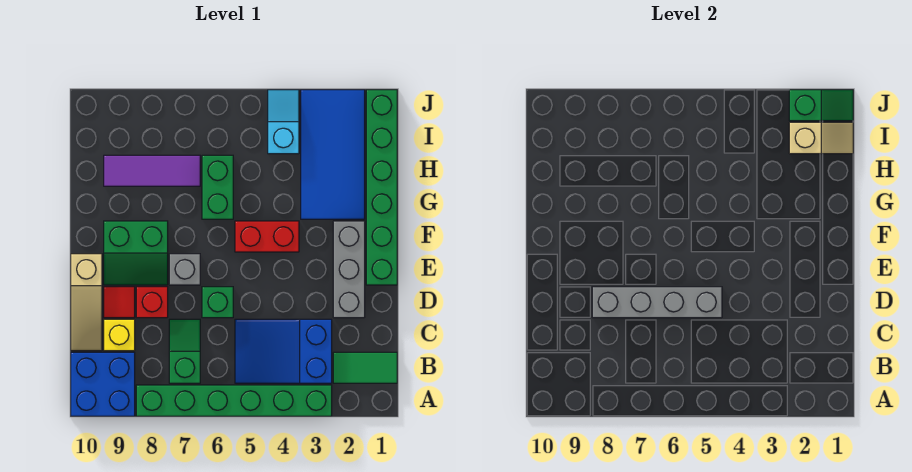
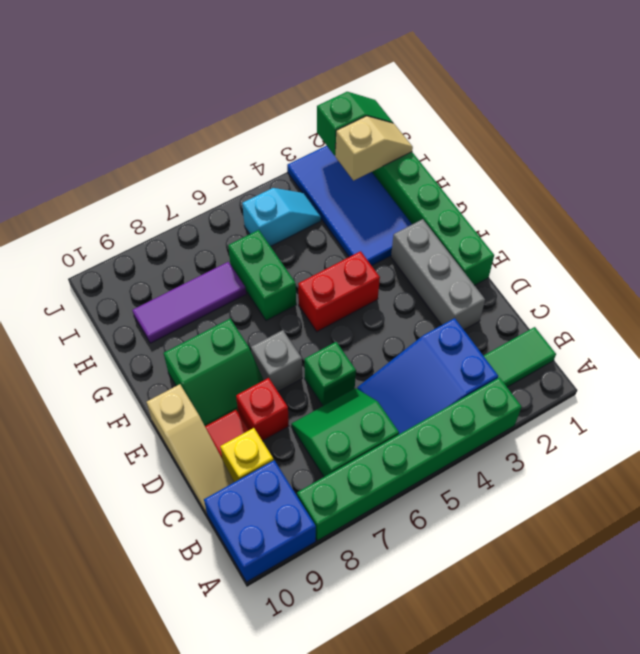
green slope B7:C7 level 1 top B -> green slope B6:C7 level 1 top B
grey brick D5:D8 level 2 -> none
cyan slope I4:J4 level 1 top I -> cyan slope I4:I5 level 1 top 5

